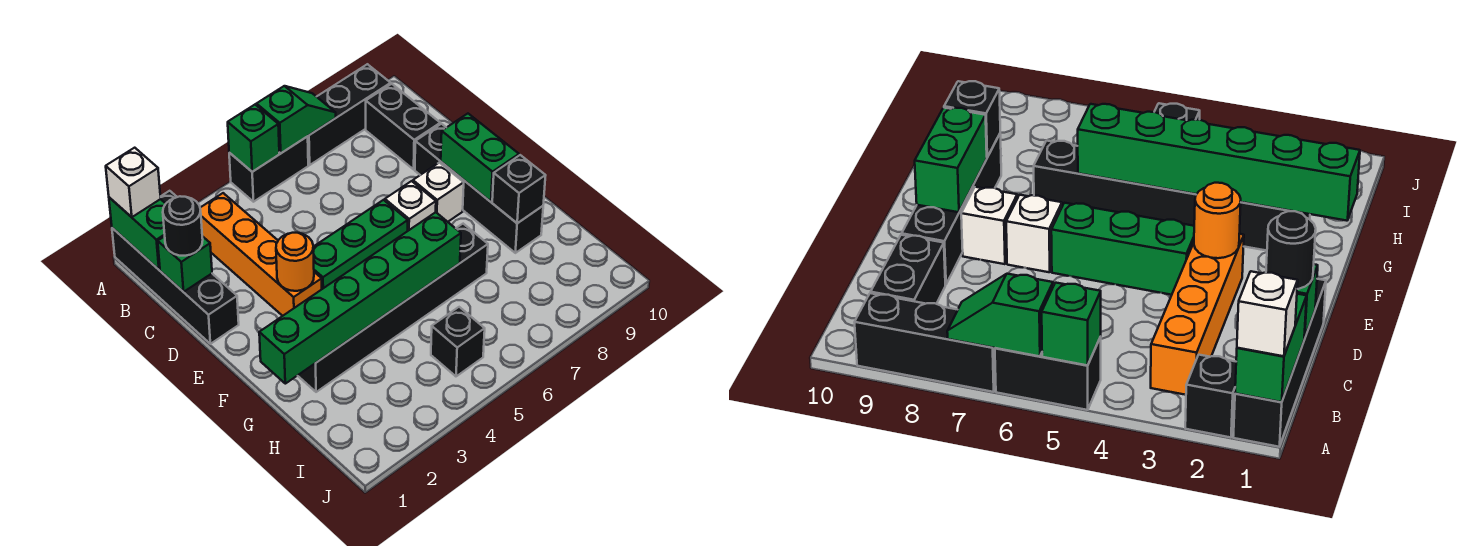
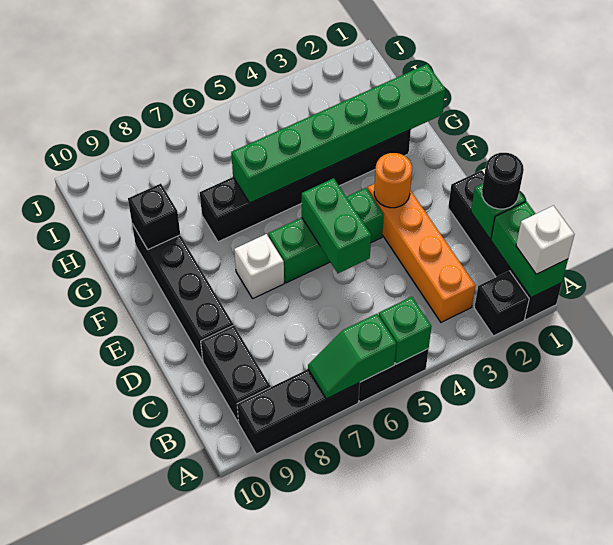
white brick E8 level 1 -> none
green brick E9:F9 level 2 -> green brick D5:E5 level 2
black brick I5 level 1 -> none

